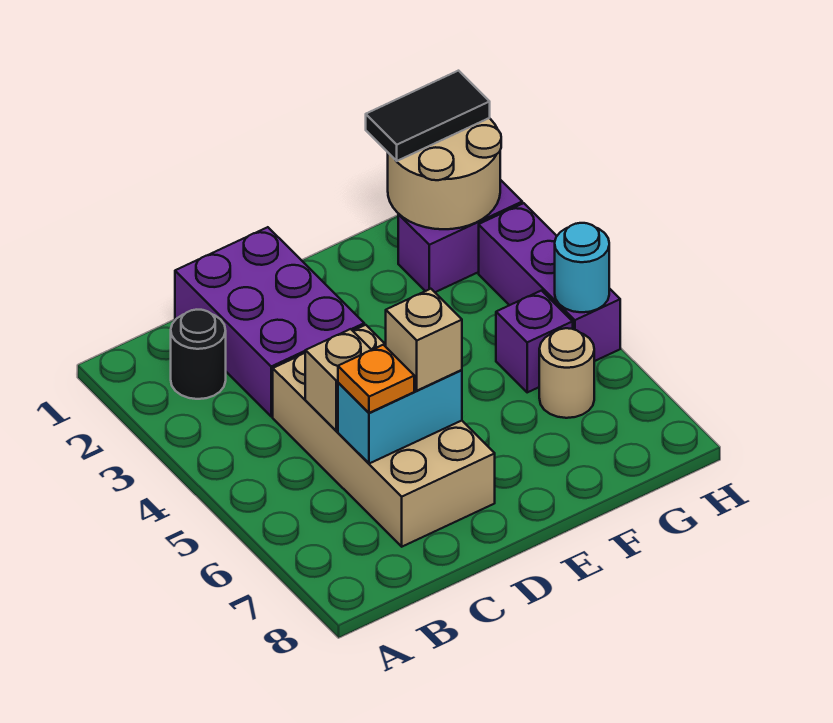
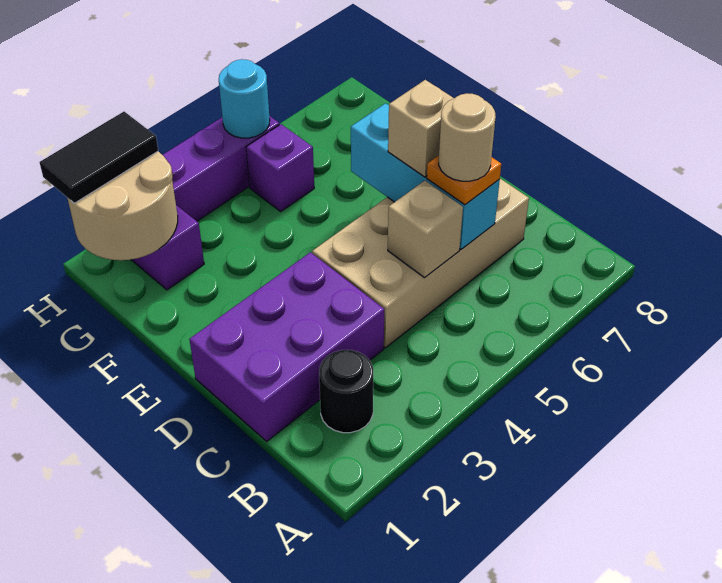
cyan brick C6:D6 level 2 -> cyan brick C6:E6 level 2
black tile G1:H1 level 3 -> black tile H1:H2 level 3
tan round brick G6 level 1 -> tan round brick C6 level 4

